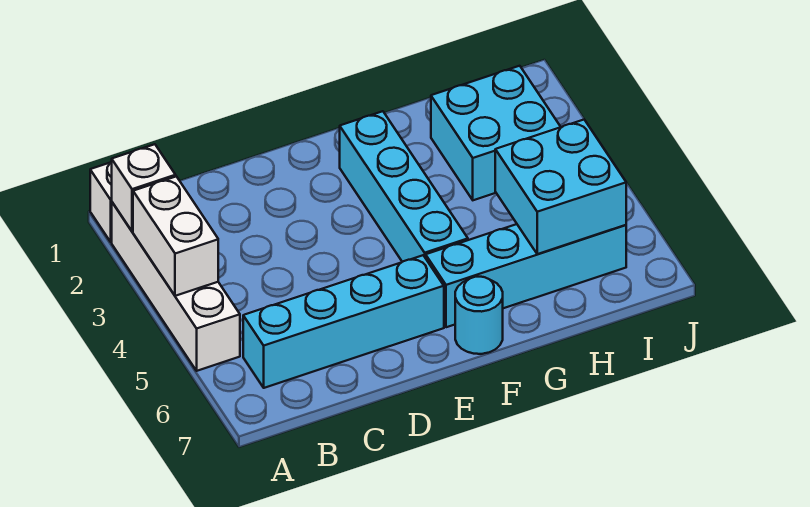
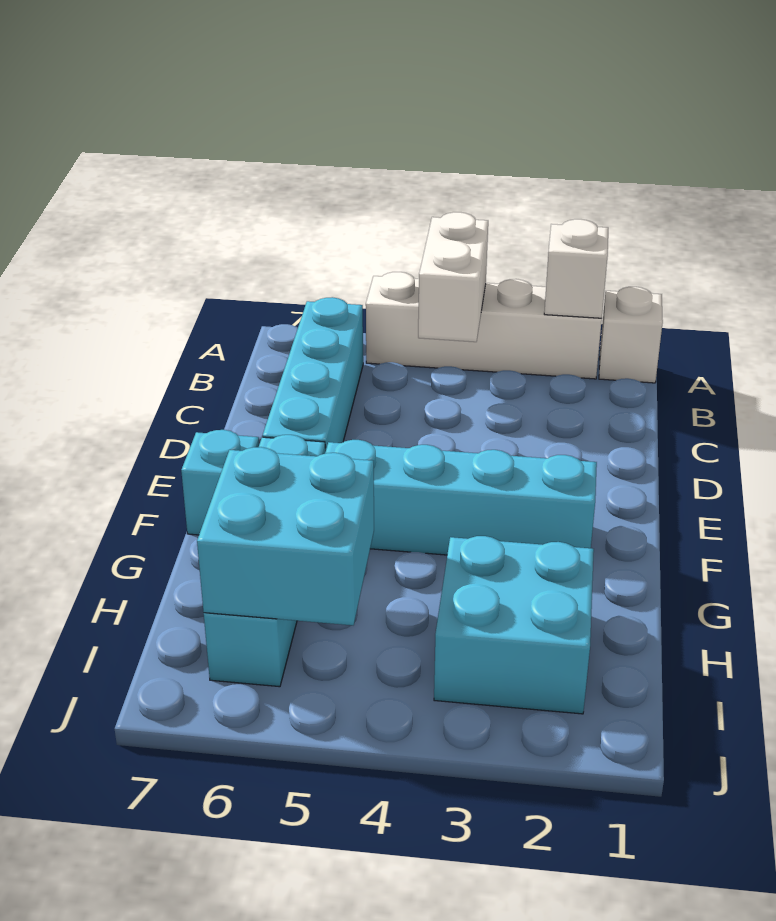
white brick A3:A4 level 2 -> white brick A4:B4 level 2
cyan round brick F7 level 1 -> cyan brick F7 level 1

